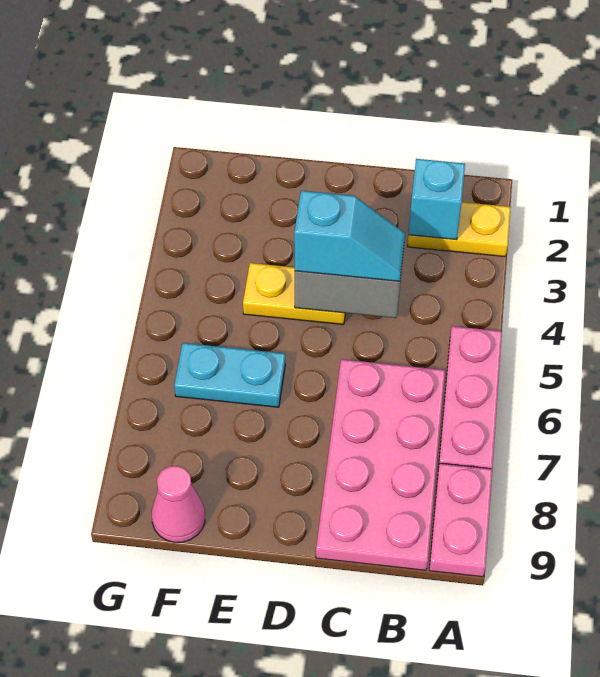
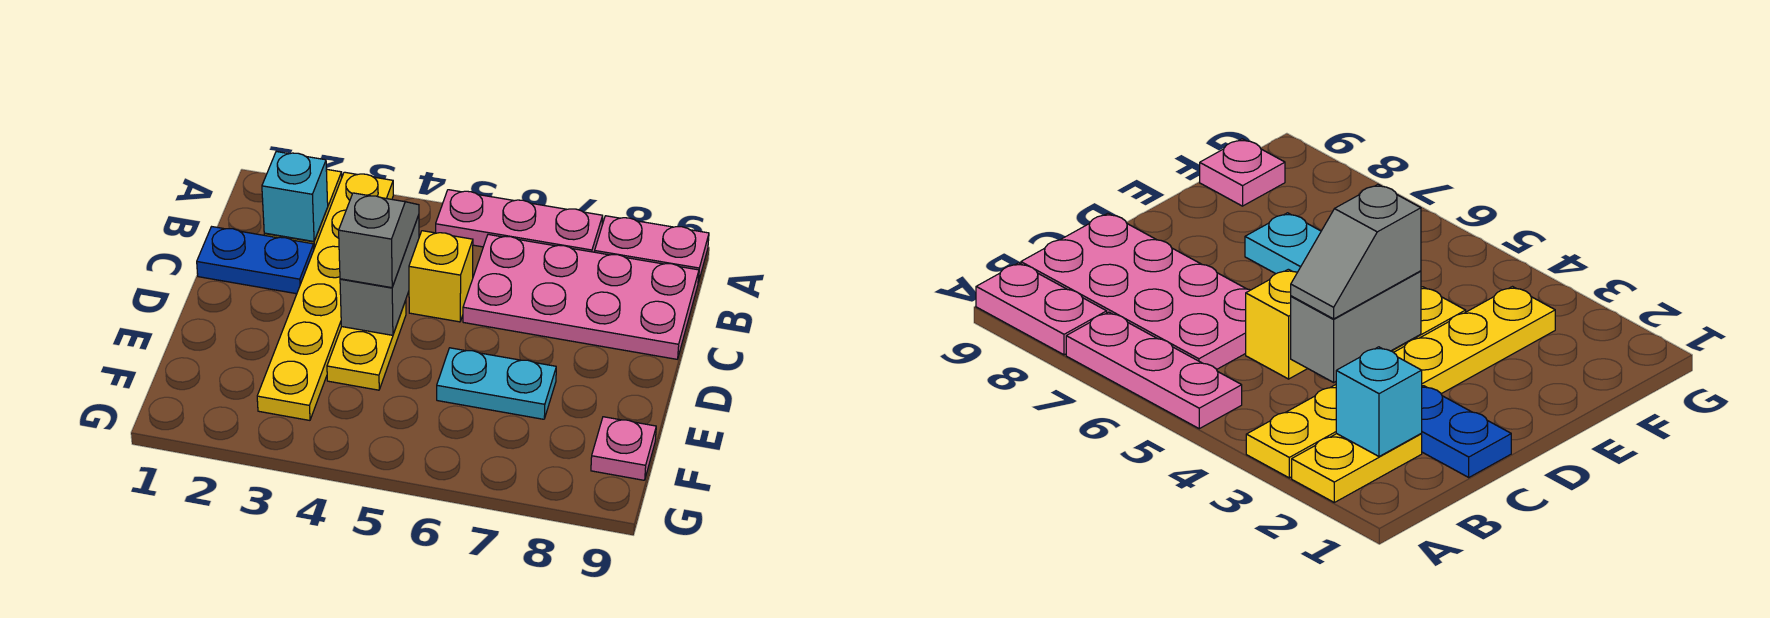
none -> yellow plate A3:F3 level 1
none -> blue plate C1:C2 level 1
cyan slope C4:D4 level 3 top D -> grey slope C4:D4 level 3 top D
none -> yellow brick C5 level 1
cyan plate E6:F6 level 1 -> cyan plate E6:E7 level 1
pink cone F9 level 1 -> pink plate F9 level 1

